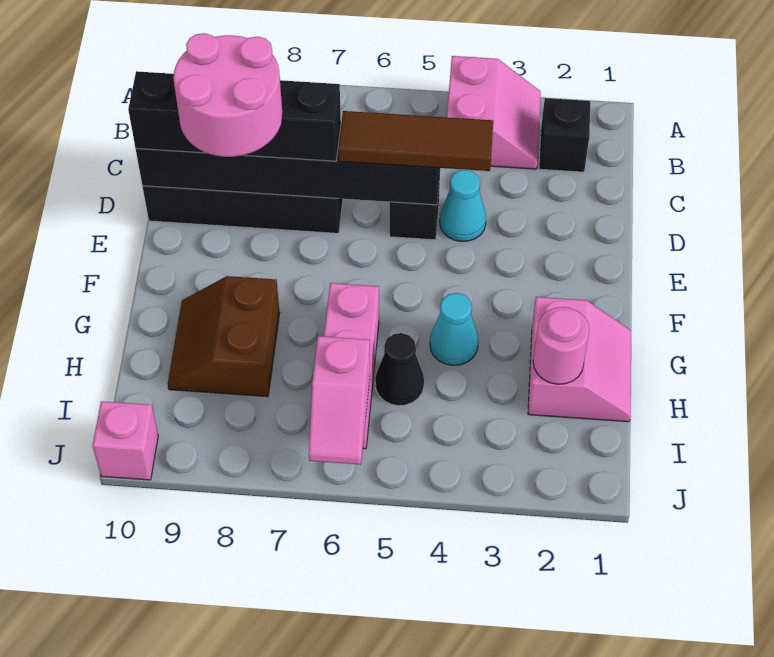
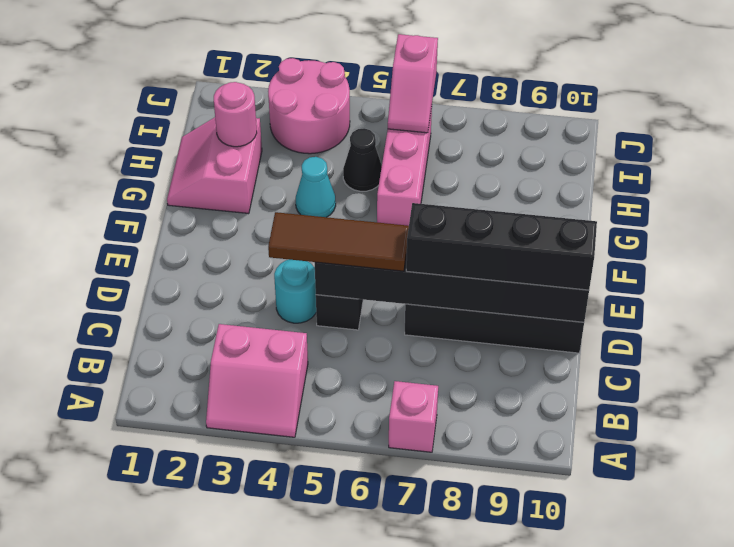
pink slope A3:B4 level 1 top 4 -> pink slope A3:B4 level 1 top B
black brick B2 level 1 -> none
cyan cone D4 level 1 -> cyan round brick D4 level 1
pink round brick D8:E9 level 4 -> pink round brick I3:J4 level 1
brown slope G8:H9 level 1 top 8 -> none
pink slope I6:J6 level 2 top I -> pink slope I6:J6 level 2 top J
pink brick J10 level 1 -> pink brick A7 level 1

